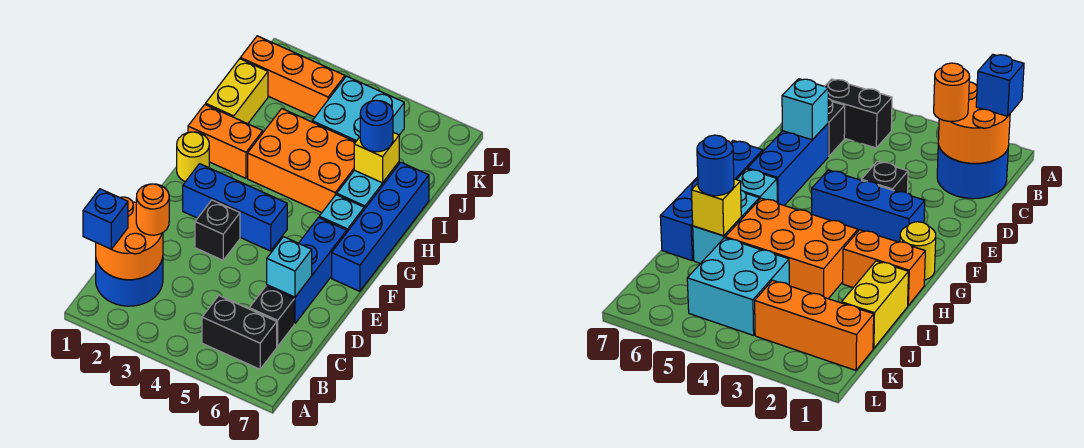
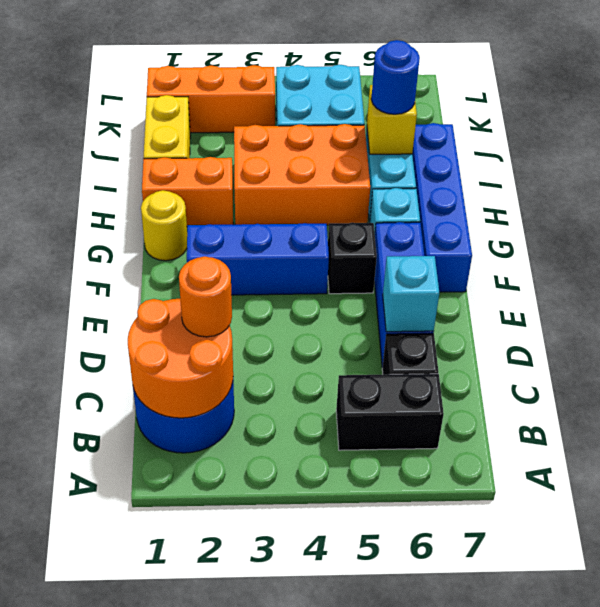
blue brick B1 level 3 -> none
black brick E3 level 1 -> black brick F5 level 1

